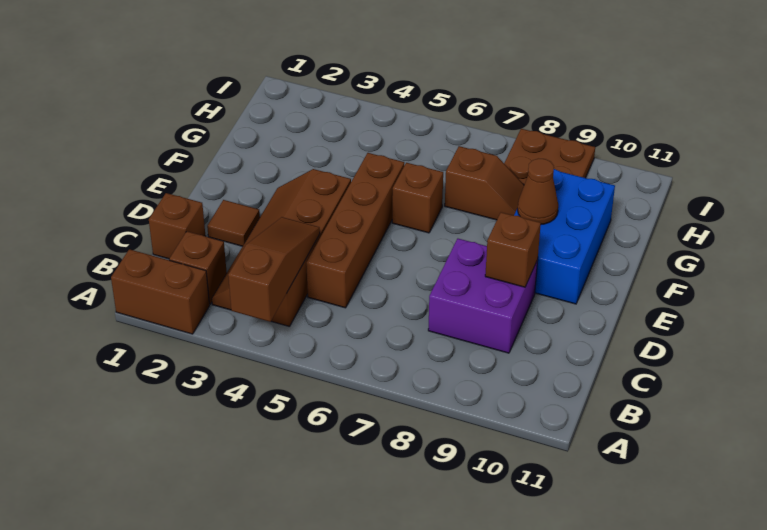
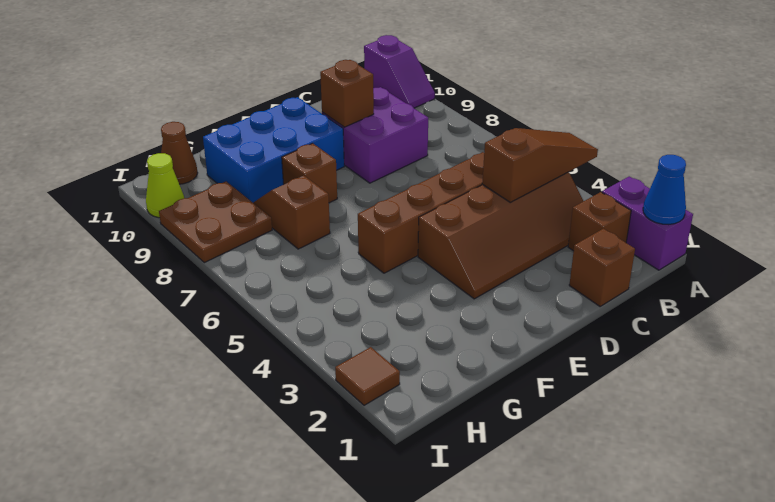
brown brick A1:A2 level 1 -> purple brick A1:A2 level 1
none -> blue cone A1 level 2
brown slope A4:C4 level 2 top A -> brown slope A4:C4 level 2 top C
none -> purple slope A10:A11 level 1 top 11
brown tile D2 level 1 -> brown tile I2 level 1
brown brick F6 level 1 -> brown brick F8 level 1
brown cone F9 level 2 -> brown cone H11 level 1
none -> lime cone I10 level 1

